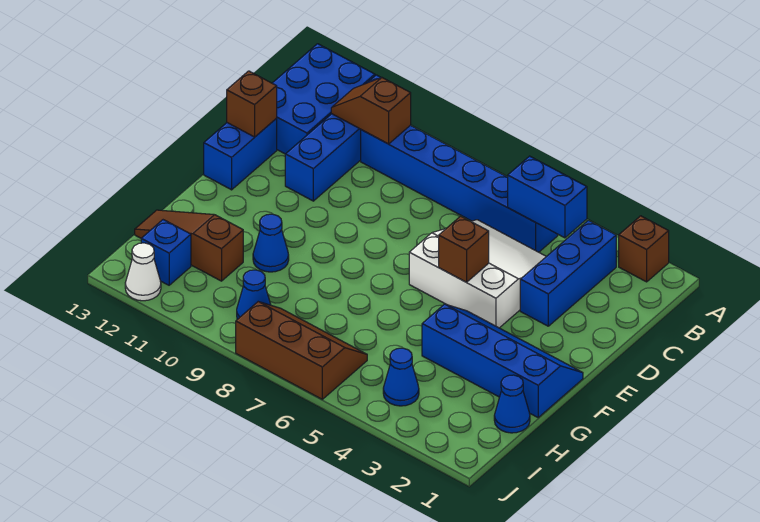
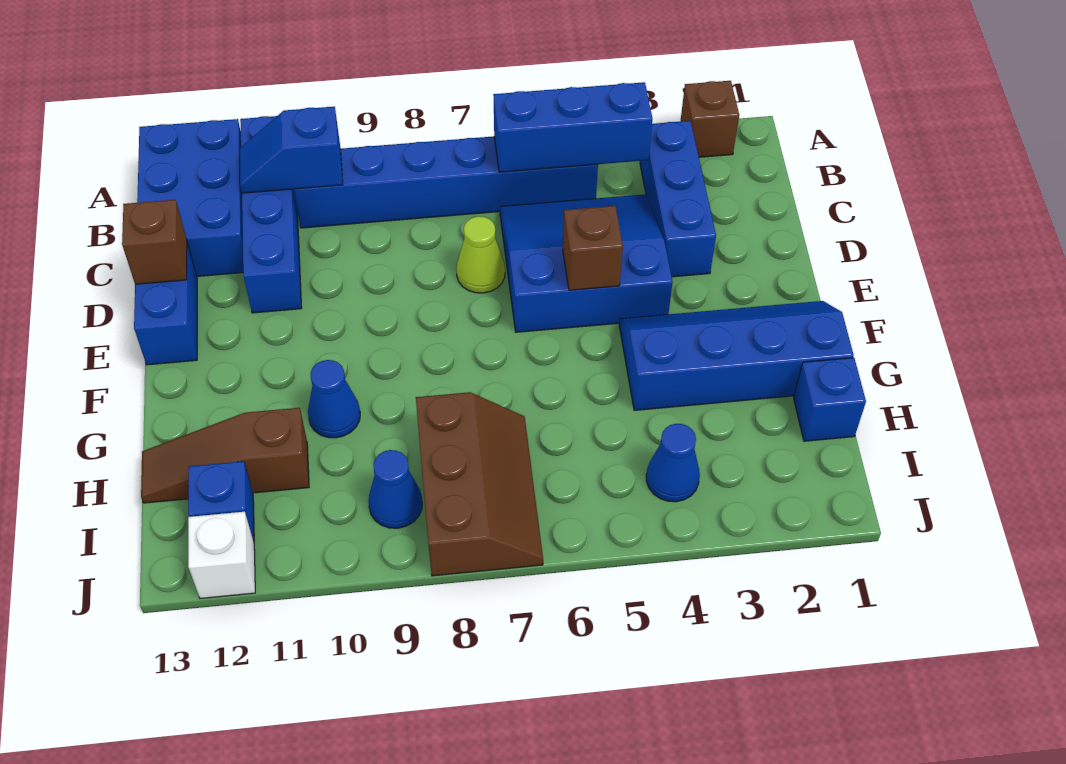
blue brick B4:B5 level 2 -> blue brick B4:B6 level 2
brown slope B10:B11 level 2 top 10 -> blue slope B10:B11 level 2 top 10
white slope C4:E6 level 1 top E -> blue slope C4:E6 level 1 top E
none -> lime cone D7 level 1
blue cone H1 level 1 -> blue brick H1 level 1
brown slope I6:J8 level 1 top J -> brown slope H7:J8 level 1 top 8
white cone J12 level 1 -> white brick J12 level 1

